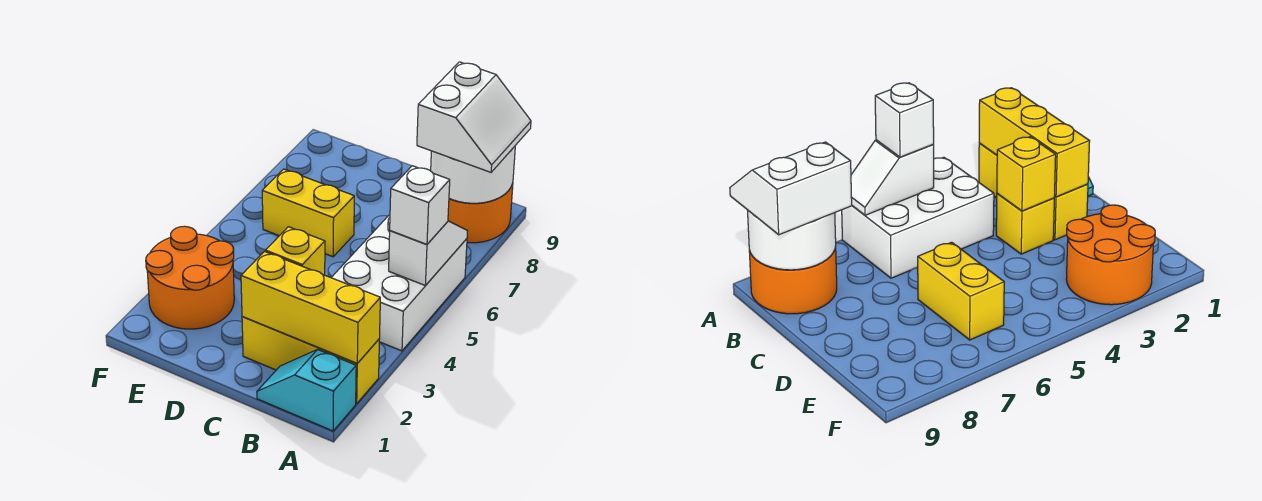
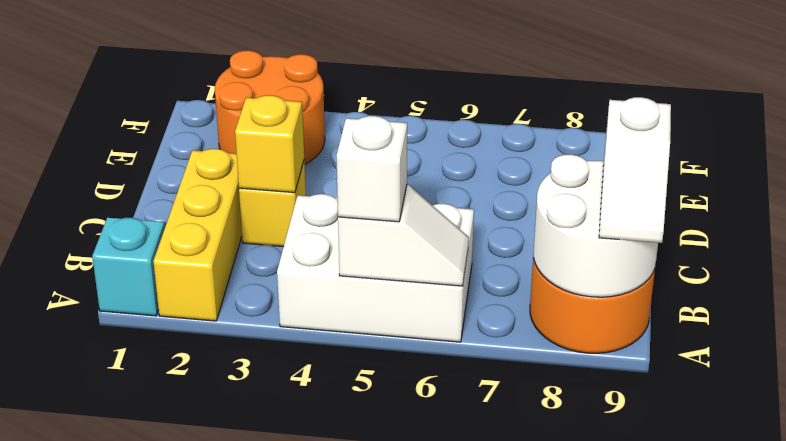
yellow brick A2:C2 level 2 -> none
white slope A8:B9 level 3 top B -> white slope A9:B9 level 3 top B
yellow brick D6:E6 level 1 -> none

